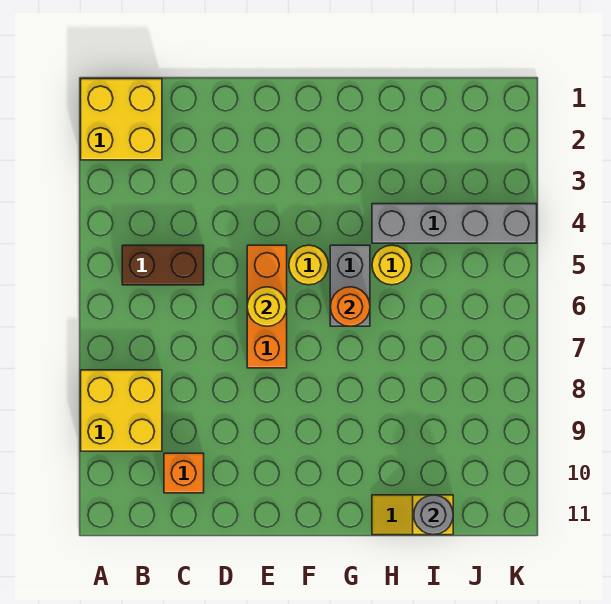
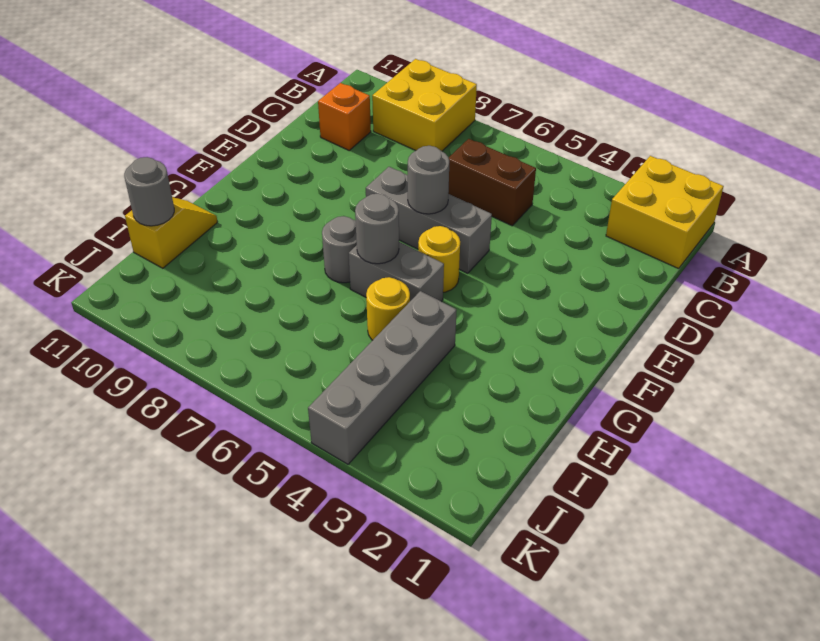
brown brick B5:C5 level 1 -> brown brick C5:C6 level 1
orange brick E5:E7 level 1 -> grey brick E5:E7 level 1
yellow round brick E6 level 2 -> grey round brick E6 level 2
orange round brick G6 level 2 -> grey round brick G6 level 2
none -> grey round brick G7 level 1

